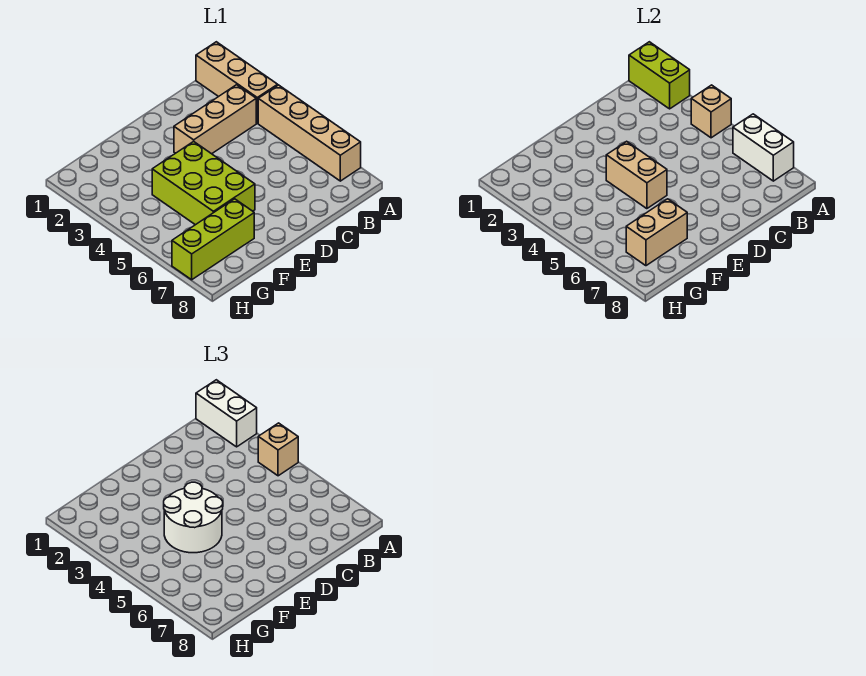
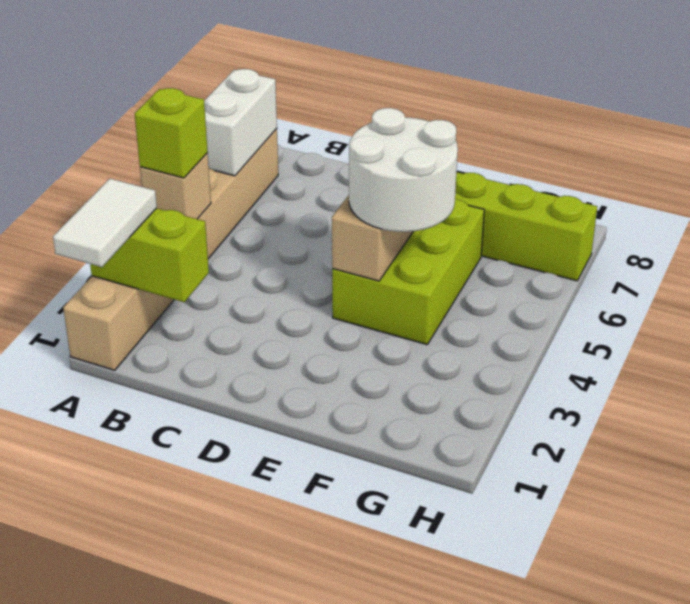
lime brick A1:A2 level 2 -> lime brick A2:B2 level 2
white brick A1:A2 level 3 -> white tile A1:A2 level 3
tan brick A4 level 3 -> lime brick A4 level 3
tan brick B3:D3 level 1 -> none
tan brick F7:G7 level 2 -> none

